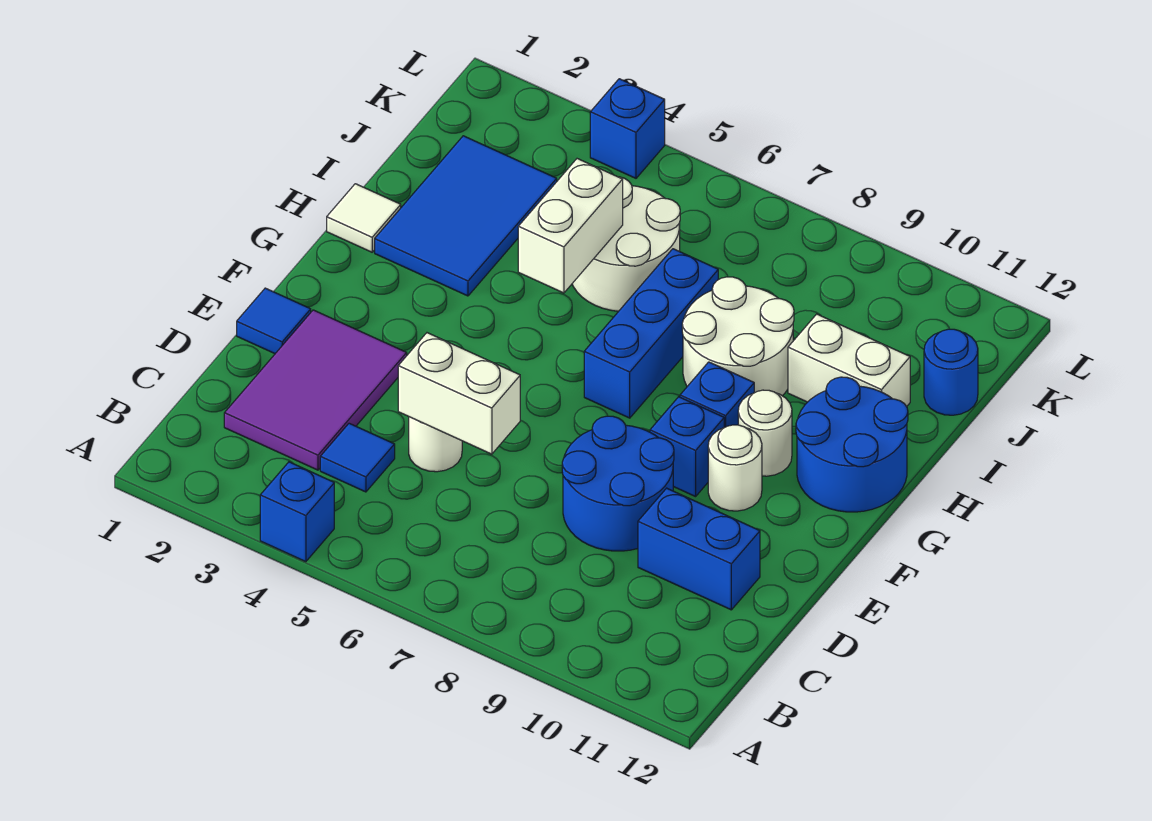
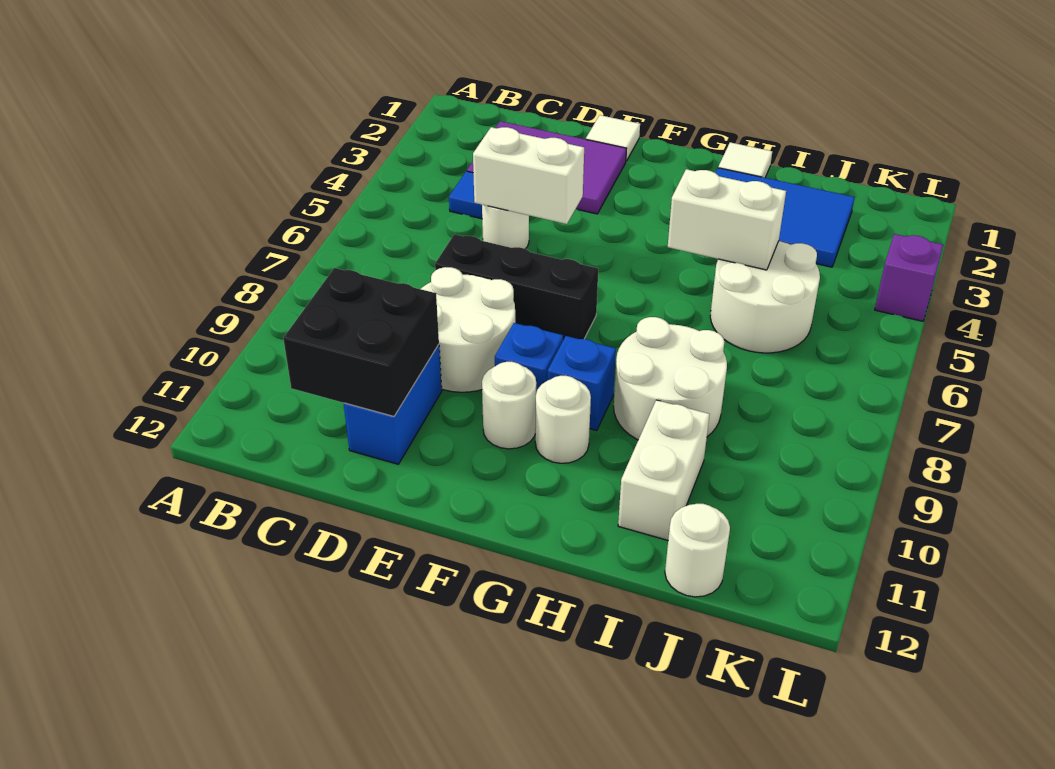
blue brick A4 level 1 -> none
none -> black brick C10:D11 level 2
white brick D5:D6 level 2 -> white brick D5:E5 level 2
none -> black brick D7:F7 level 1
blue round brick D8:E9 level 1 -> white round brick D8:E9 level 1
blue tile E1 level 1 -> white tile E1 level 1
blue brick G7:I7 level 1 -> none
blue round brick G11:H12 level 1 -> none
blue round brick J12 level 1 -> white round brick J12 level 1
blue brick L4 level 1 -> purple brick L4 level 1

